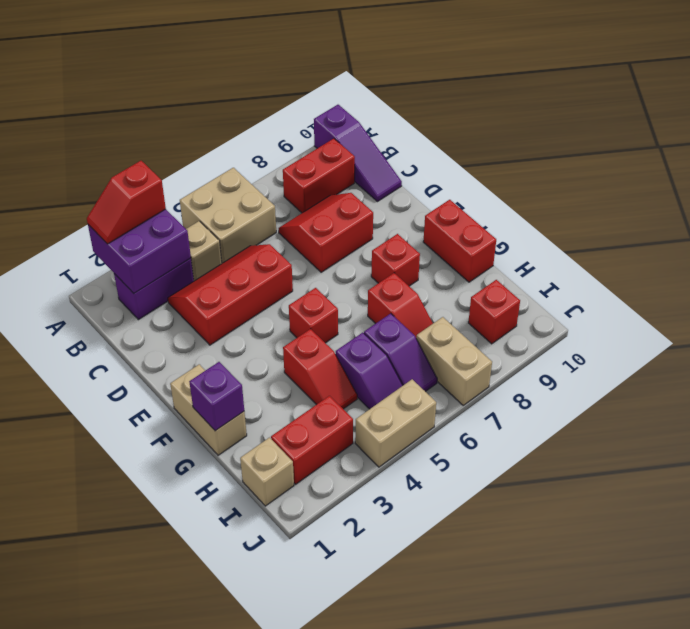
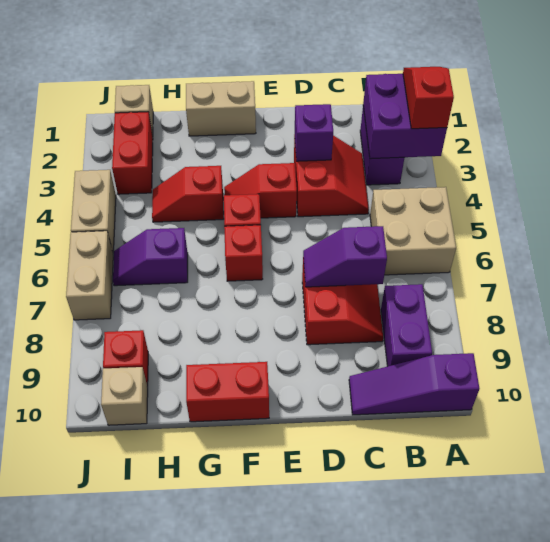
tan brick B4 level 1 -> tan brick I10 level 1
red brick B8:B9 level 1 -> purple brick B8:B9 level 1
red slope C3:D5 level 1 top D -> red slope C3:D4 level 1 top D
red brick F8 level 1 -> red brick F6 level 1
purple brick G1 level 2 -> purple brick D3 level 2
red slope G7:H7 level 1 top G -> red slope E4:F4 level 1 top E
purple slope H5:I5 level 1 top H -> purple slope C7:D7 level 2 top C
tan brick I7:J7 level 1 -> tan brick J6:J7 level 1

